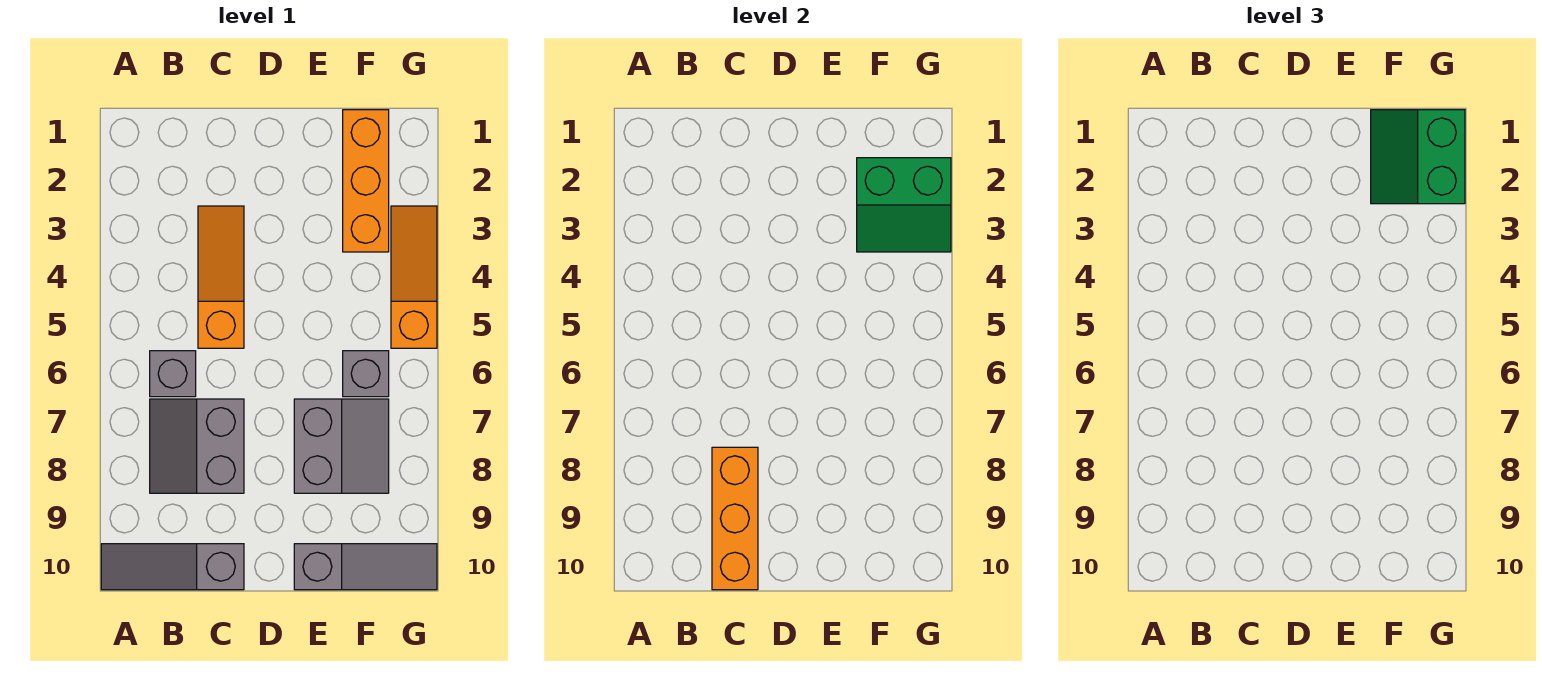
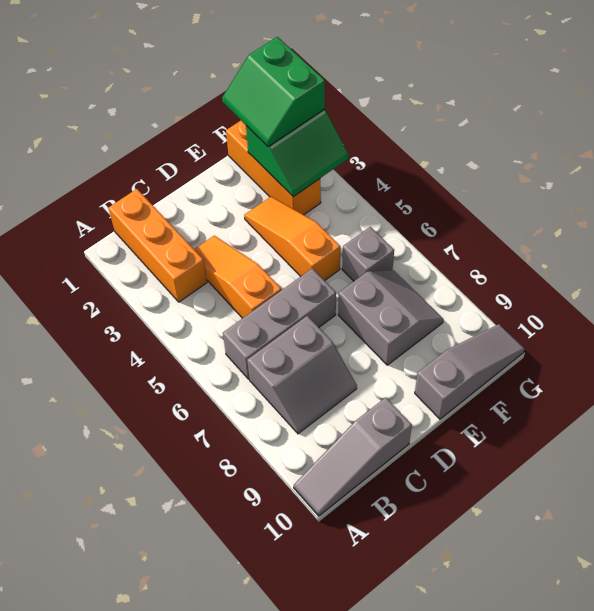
grey brick B6 level 1 -> grey brick B6:D6 level 1
grey slope B7:C8 level 1 top C -> grey slope B7:C8 level 1 top 7
orange brick C8:C10 level 2 -> orange brick B1:B3 level 1
orange slope G3:G5 level 1 top 5 -> orange slope E3:E5 level 1 top 5

